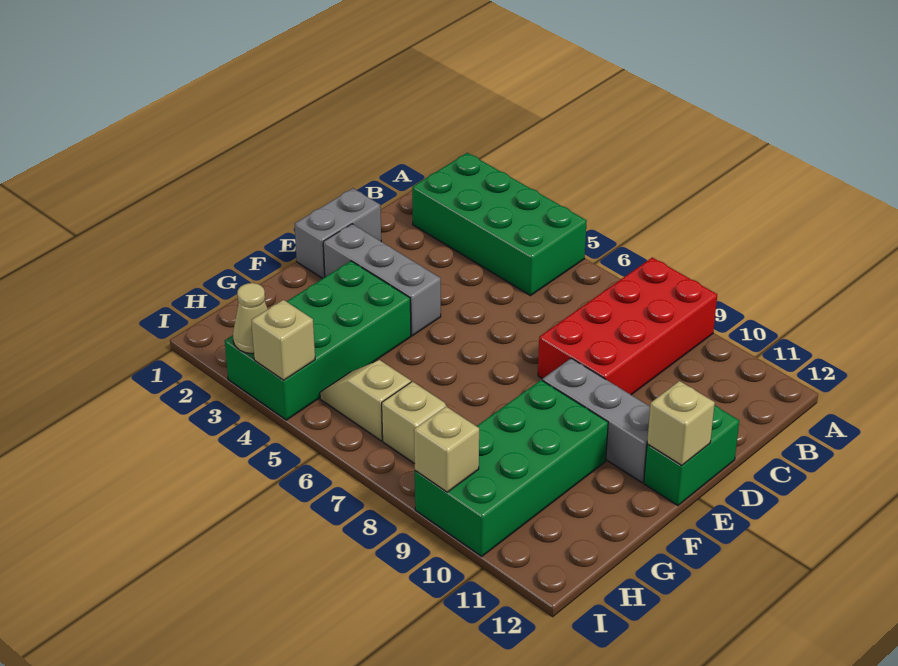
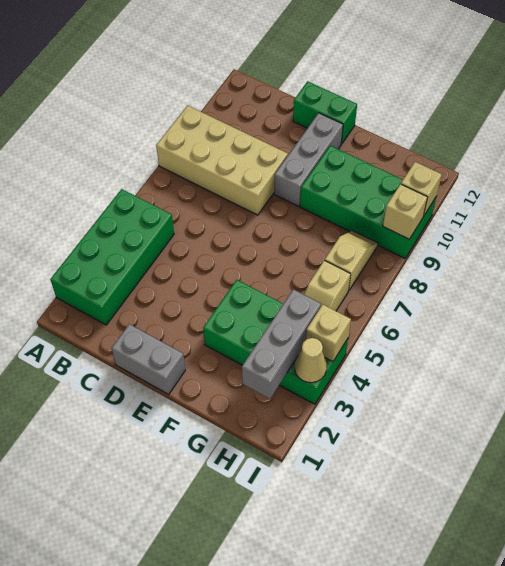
red brick A8:D9 level 1 -> tan brick A8:D9 level 1
grey brick E2:E4 level 1 -> grey brick H2:H4 level 2
tan brick E12 level 2 -> tan brick I10 level 2

